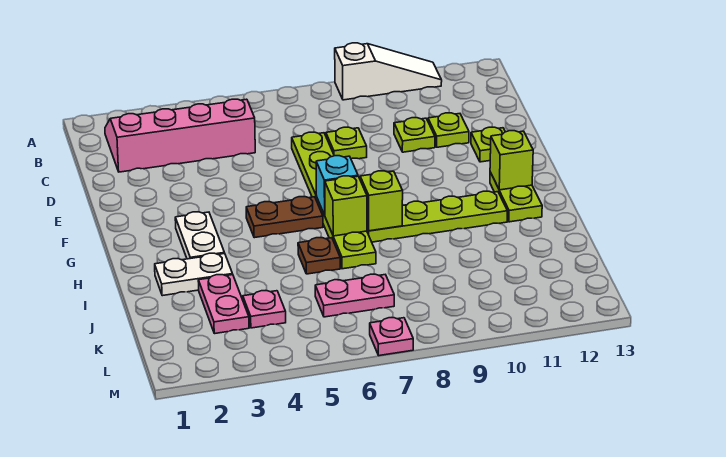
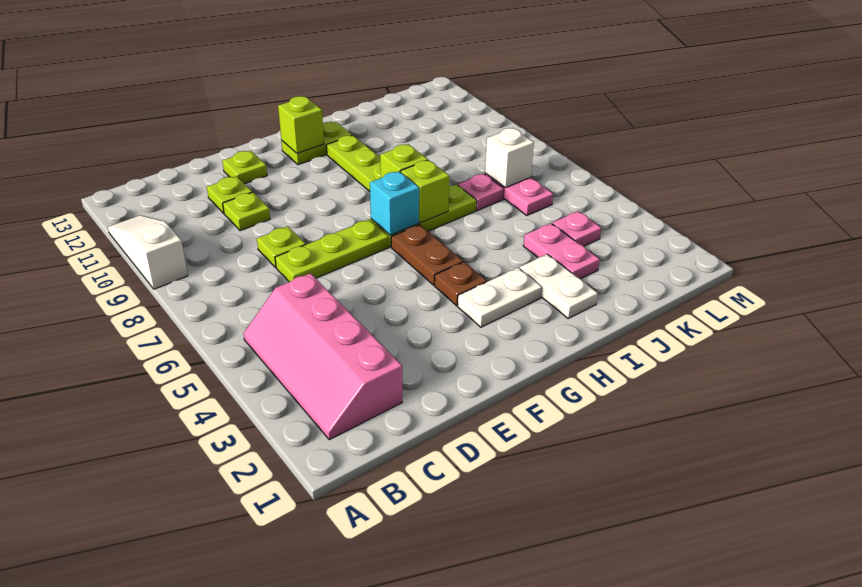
brown plate I6 level 1 -> brown plate G4 level 1
pink plate J3:K3 level 1 -> pink plate J3:J4 level 1
none -> white brick K7 level 2
pink plate M7 level 1 -> pink plate J7 level 1

